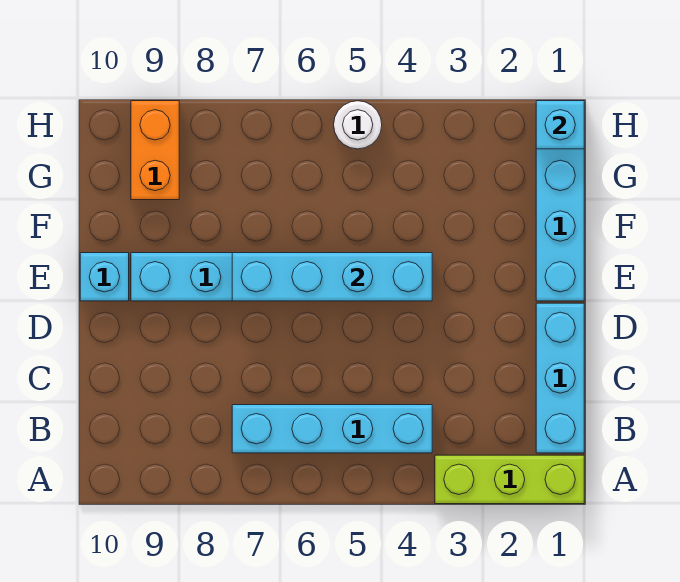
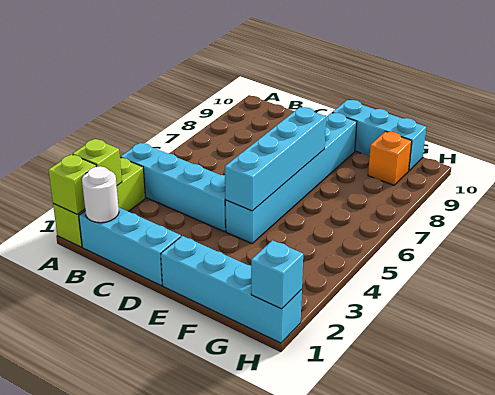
none -> lime brick A1 level 2
none -> lime brick A2 level 2
cyan brick B4:B7 level 1 -> cyan brick A4:D4 level 1
cyan brick E10 level 1 -> cyan brick E10:G10 level 1
orange brick G9:H9 level 1 -> orange brick G9 level 1
white round brick H5 level 1 -> white round brick B1 level 2

